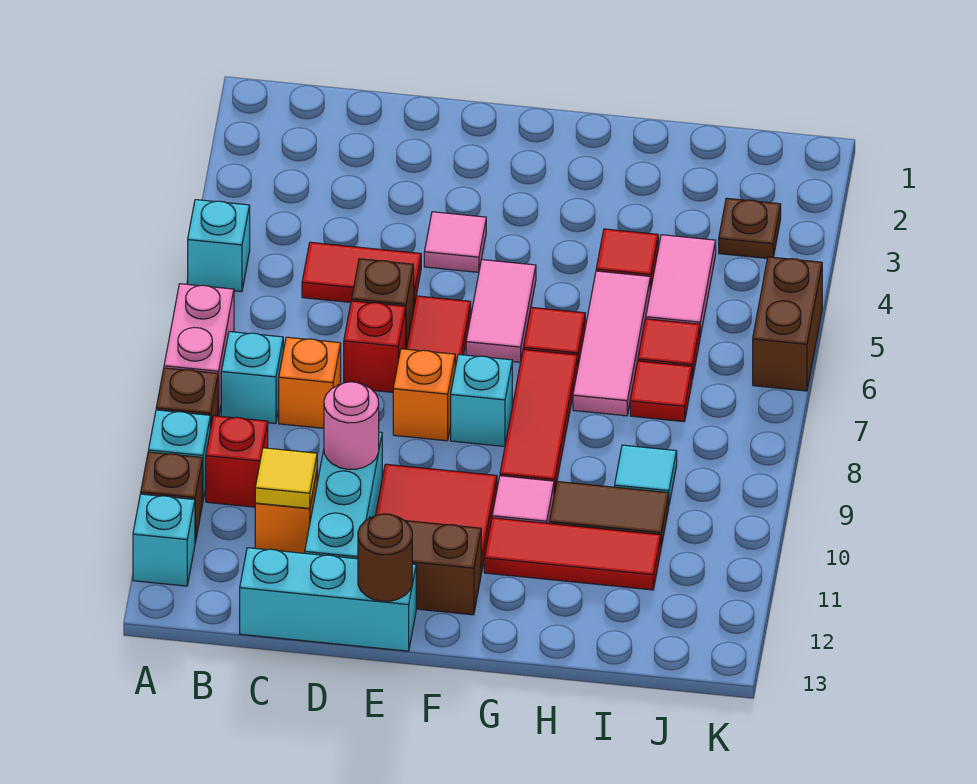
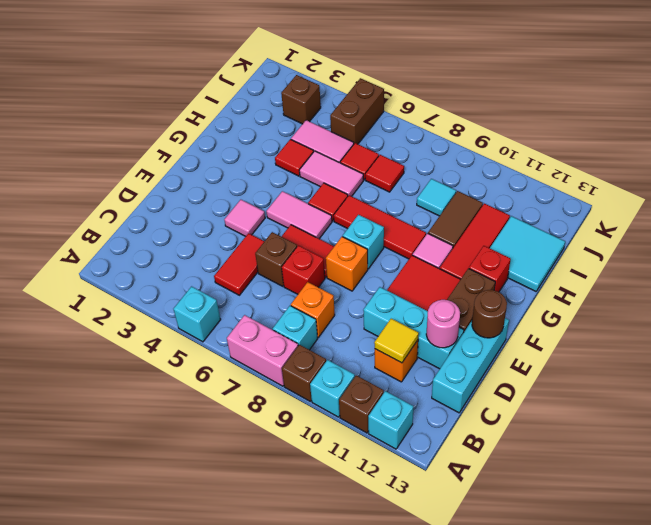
red brick B10 level 1 -> red brick G12 level 1
pink round brick D10 level 2 -> pink round brick D12 level 2
pink tile H5:H7 level 1 -> pink tile H5:H6 level 1
none -> cyan tile H12:I13 level 1
brown plate J3 level 1 -> brown brick J3 level 1
brown brick K5:K6 level 1 -> brown brick J5:K5 level 1

